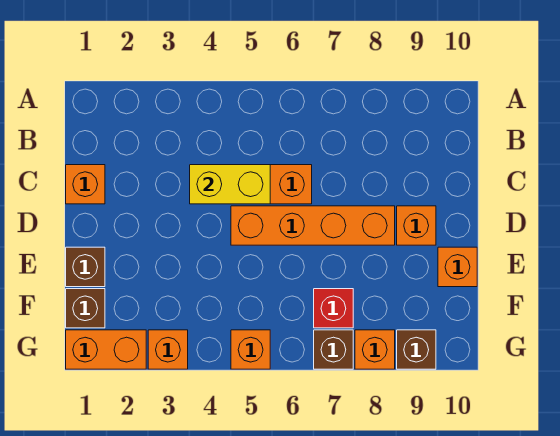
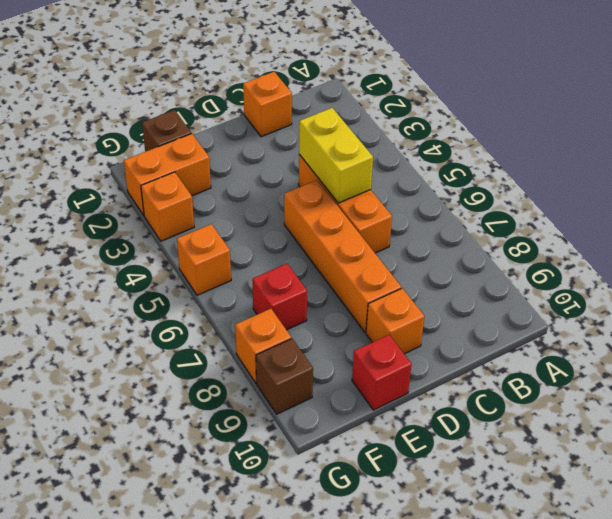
brown brick E1 level 1 -> none
orange brick E10 level 1 -> red brick E10 level 1
orange brick G1:G2 level 1 -> orange brick F2:G2 level 1
brown brick G7 level 1 -> none

